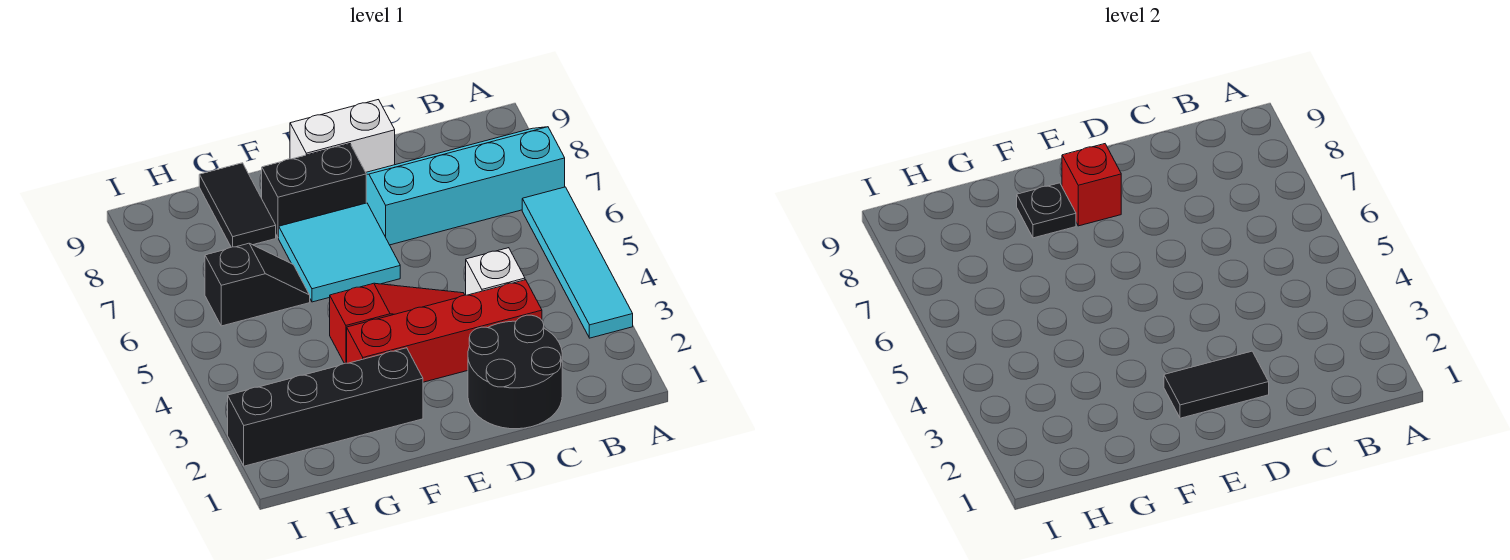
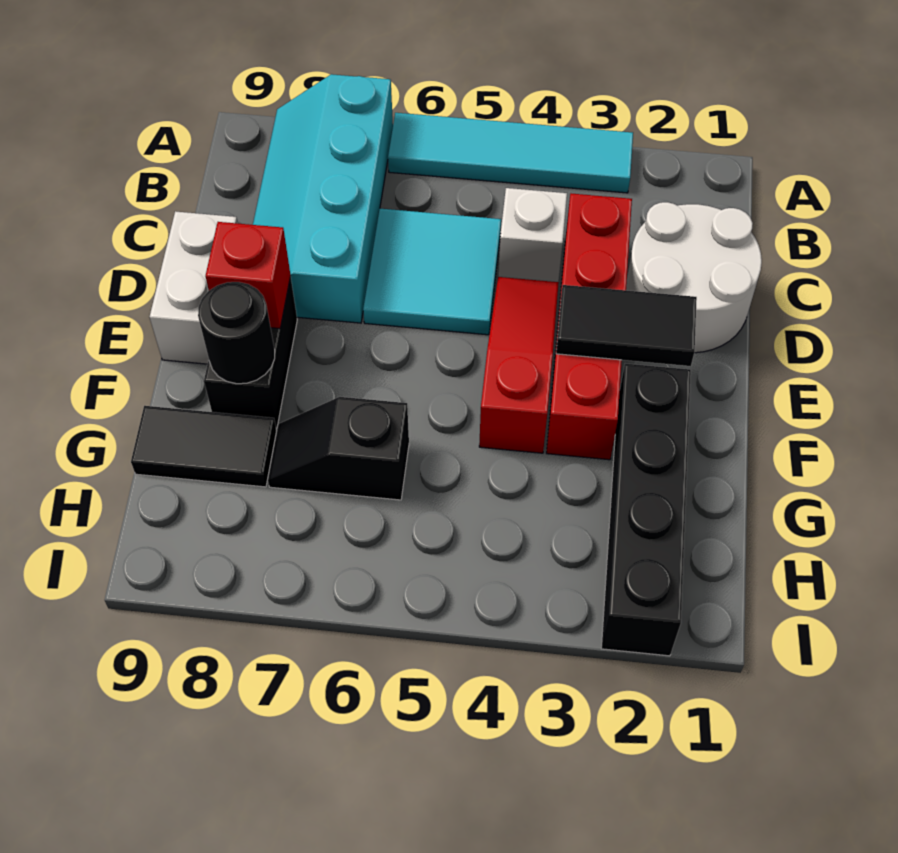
black round brick C1:D2 level 1 -> white round brick C1:D2 level 1
black tile D2:E2 level 2 -> black tile E2:E3 level 2
cyan tile E6:F7 level 1 -> cyan tile C5:D6 level 1
black plate F8 level 2 -> black round brick F8 level 2
black slope G6:H6 level 1 top H -> black slope G6:G7 level 1 top 6

